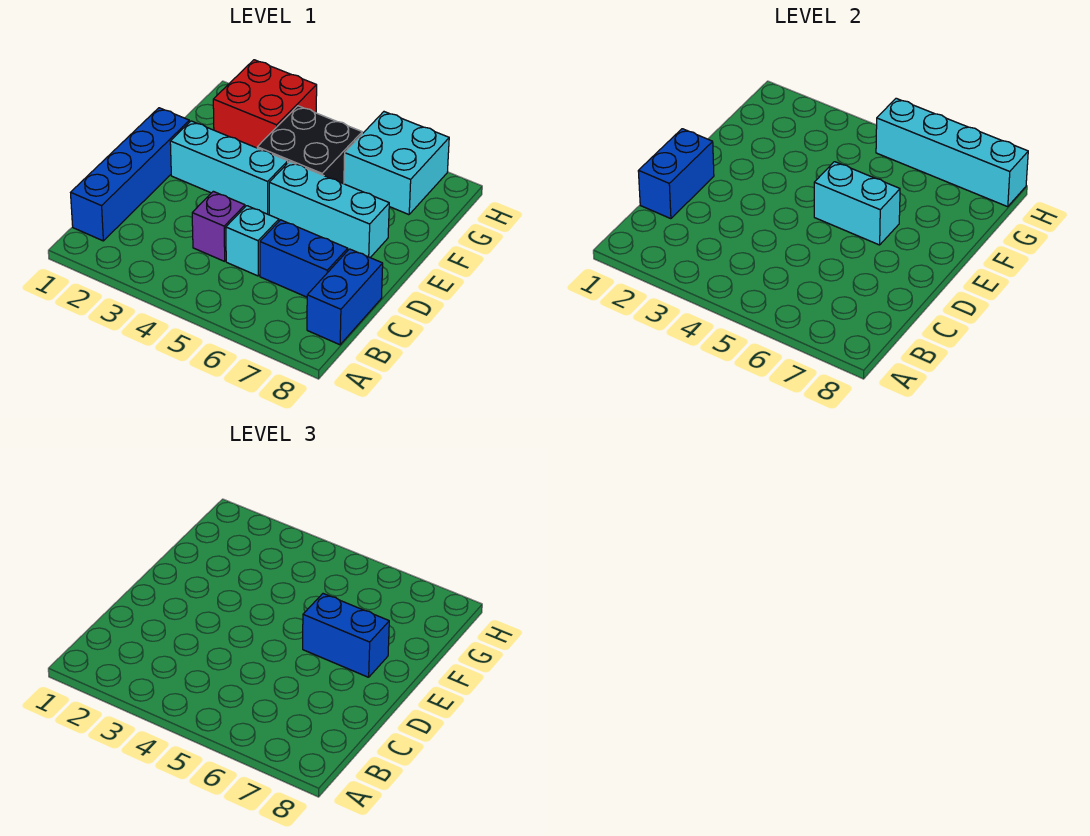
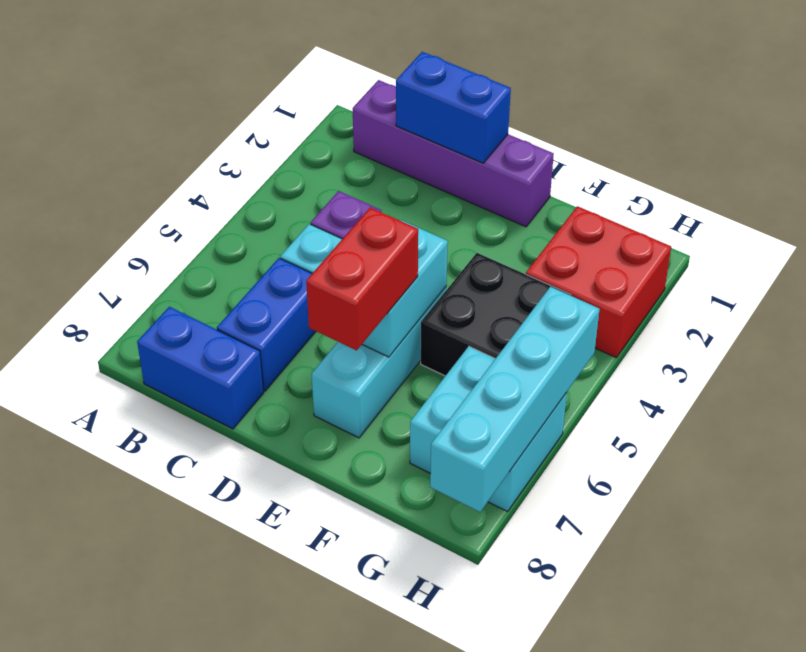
blue brick B1:E1 level 1 -> purple brick B1:E1 level 1
cyan brick E2:E4 level 1 -> none
blue brick E6:E7 level 3 -> red brick E6:E7 level 3

